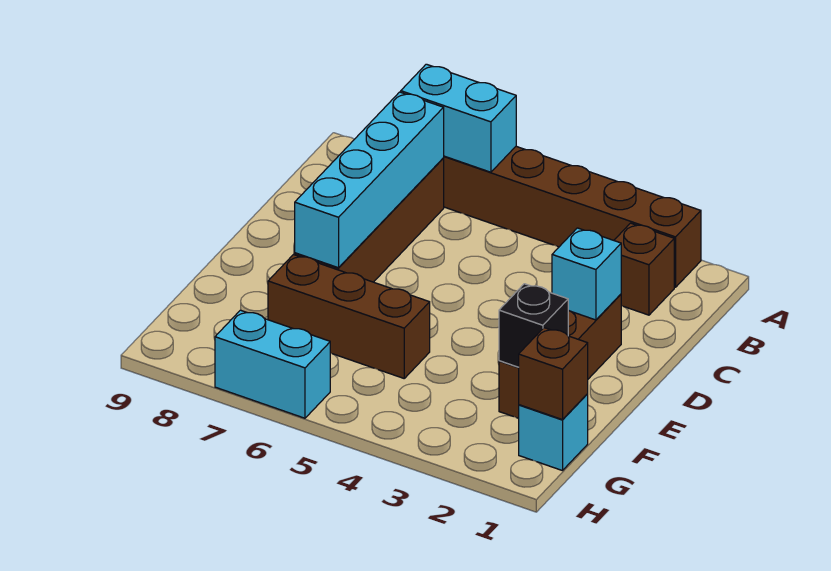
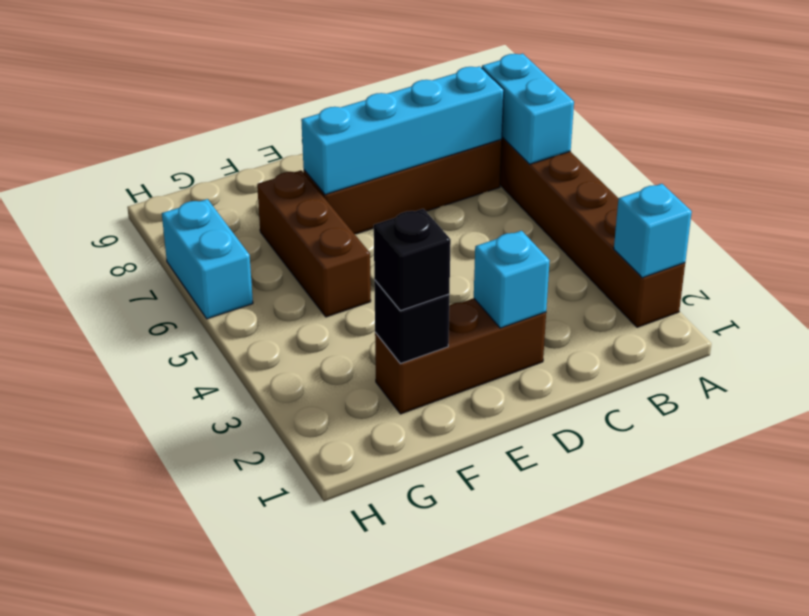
brown brick B2 level 1 -> none
none -> black brick F2 level 3
cyan brick G1 level 1 -> cyan brick A2 level 2
brown brick G1 level 2 -> none

